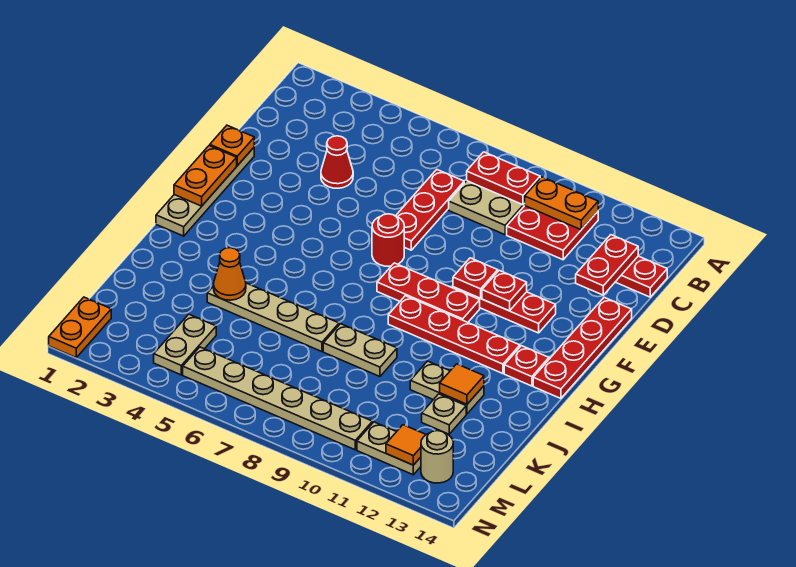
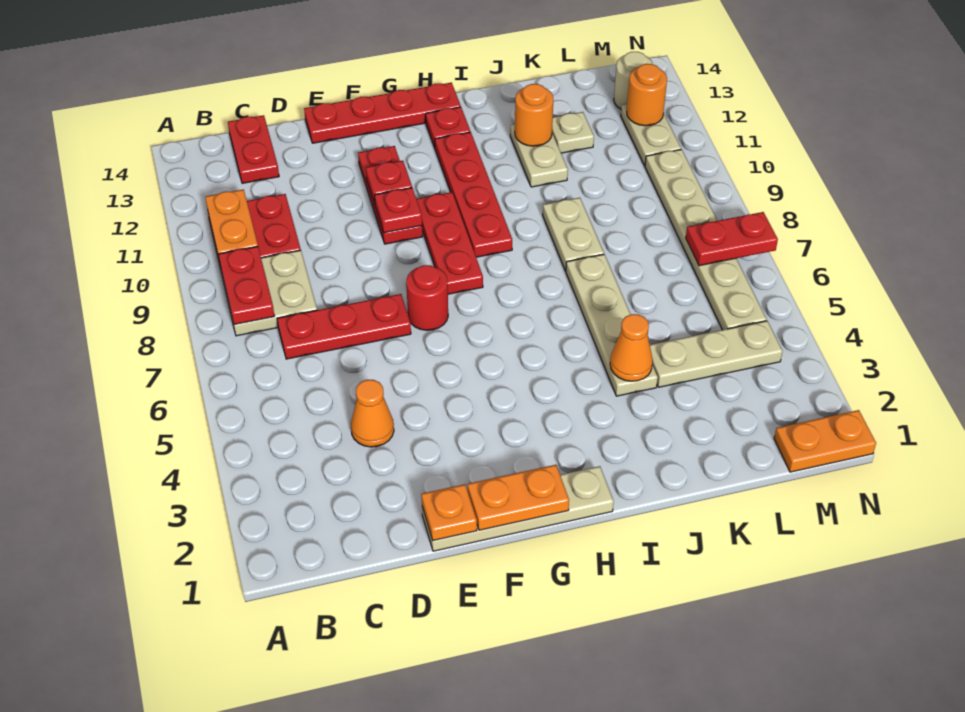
red plate C13:D13 level 2 -> red plate M7:N7 level 2
red cone D4 level 1 -> orange cone D4 level 1
orange tile J12 level 2 -> orange round brick J12 level 2
tan plate L4:M4 level 1 -> tan plate K4:M4 level 1
orange tile M12 level 2 -> orange round brick M12 level 2

